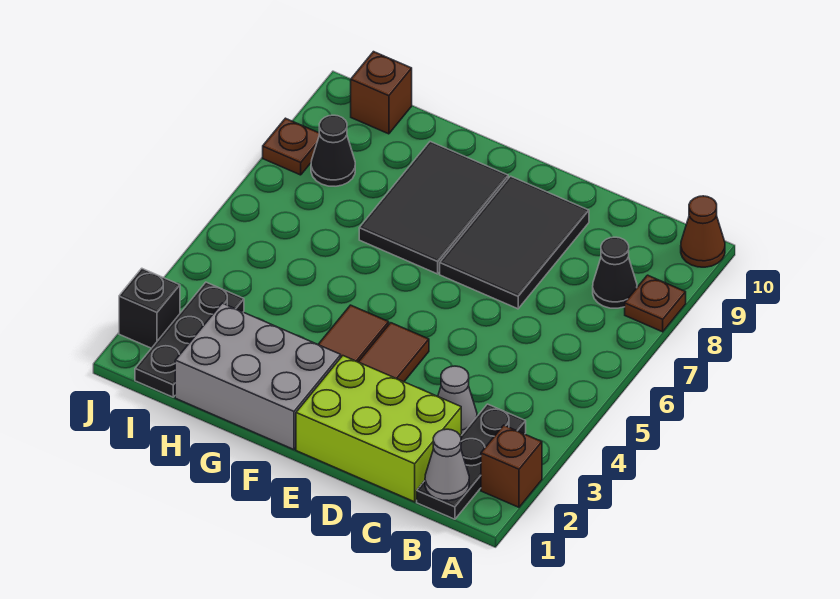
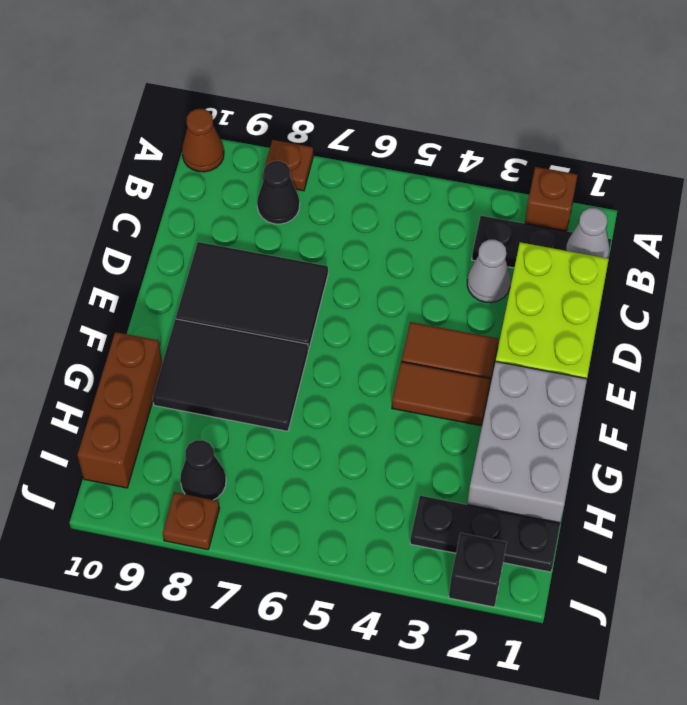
brown brick I10 level 1 -> brown brick G10:I10 level 1

